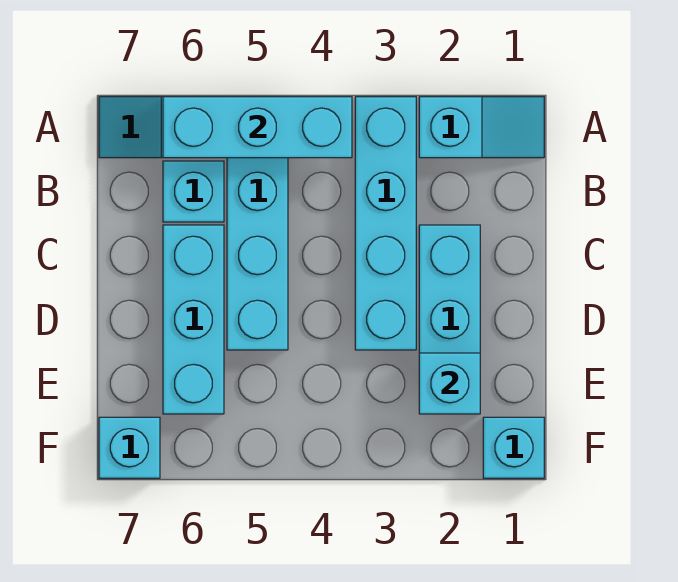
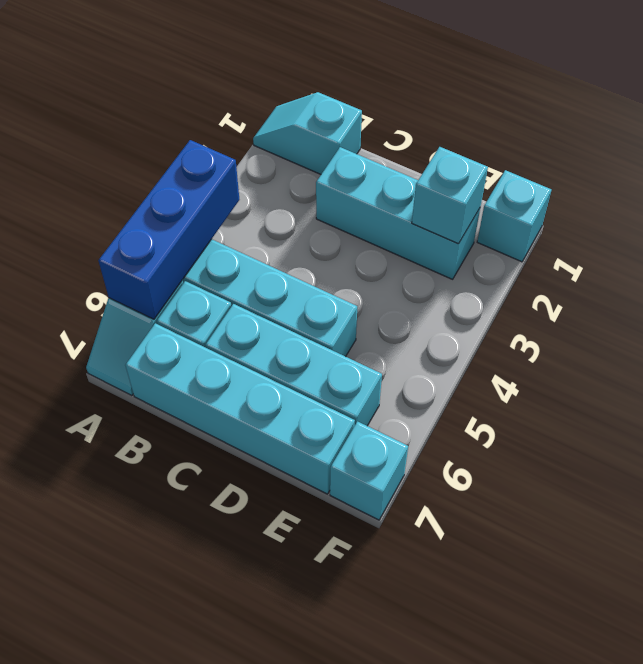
cyan slope A1:A2 level 1 top 2 -> cyan slope A1:B1 level 1 top B
cyan brick A3:D3 level 1 -> cyan brick B7:E7 level 1
cyan brick A4:A6 level 2 -> blue brick A4:A6 level 2

